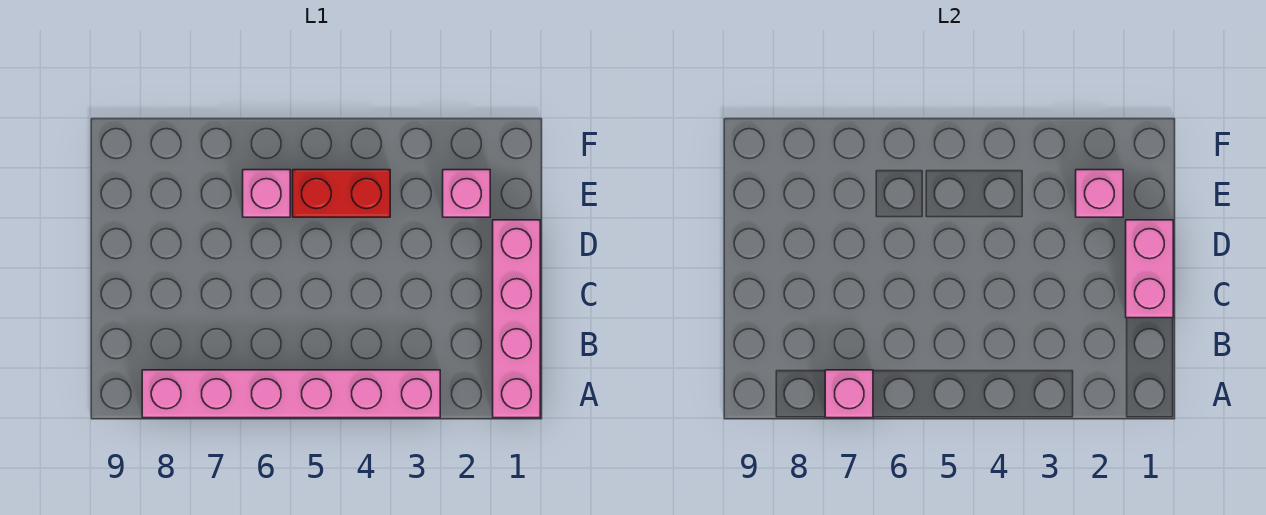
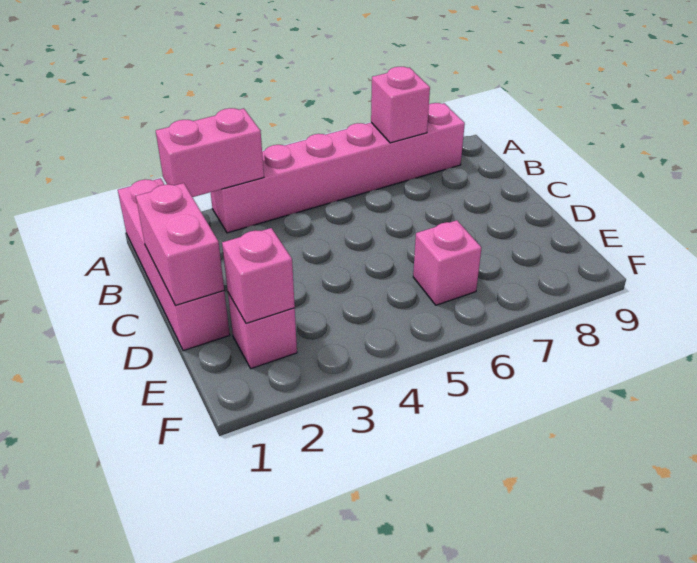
none -> pink brick A2:A3 level 2
red brick E4:E5 level 1 -> none

